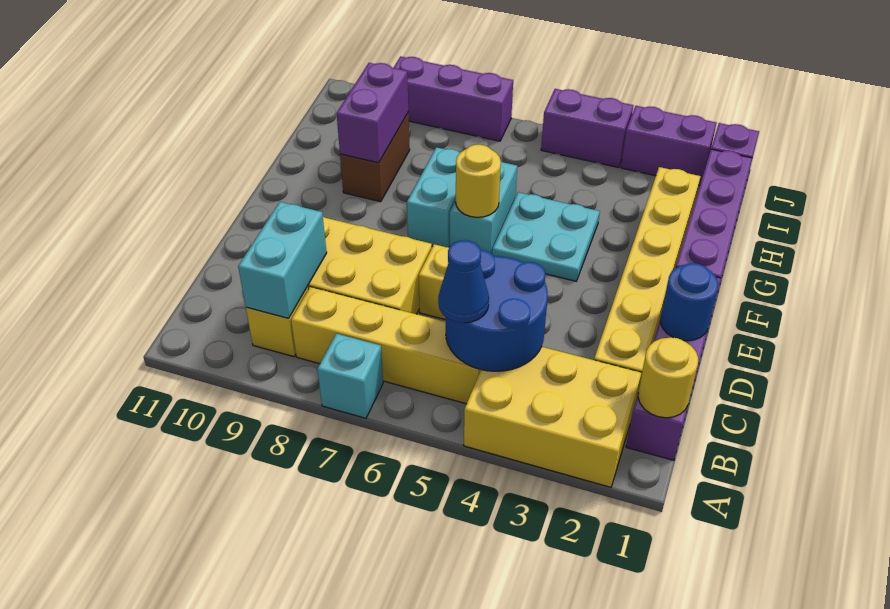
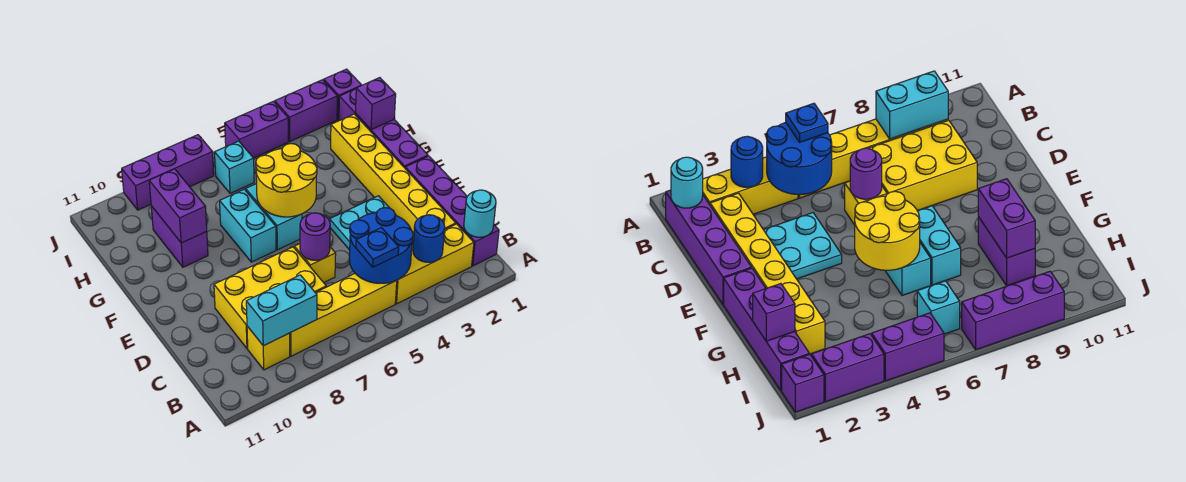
yellow brick A2:B4 level 1 -> yellow brick B2:B4 level 1
cyan brick A7 level 1 -> cyan brick I6 level 1
yellow round brick B1 level 2 -> cyan round brick B1 level 2
blue cone B5 level 3 -> blue plate B5 level 3
cyan brick B9:C9 level 2 -> cyan brick B8:B9 level 2
blue round brick D1 level 2 -> blue round brick B3 level 2
none -> purple round brick D6 level 2
cyan plate F4:G5 level 1 -> cyan plate D3:E4 level 1
yellow round brick F6 level 2 -> yellow round brick F5:G6 level 2
brown brick G9:H9 level 1 -> purple brick G9:H9 level 1
none -> purple brick H1 level 2

